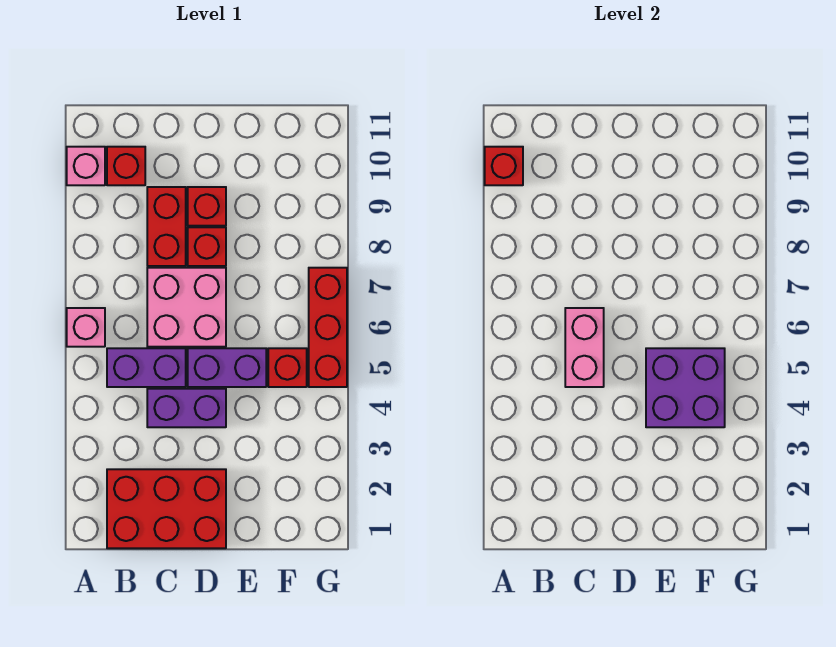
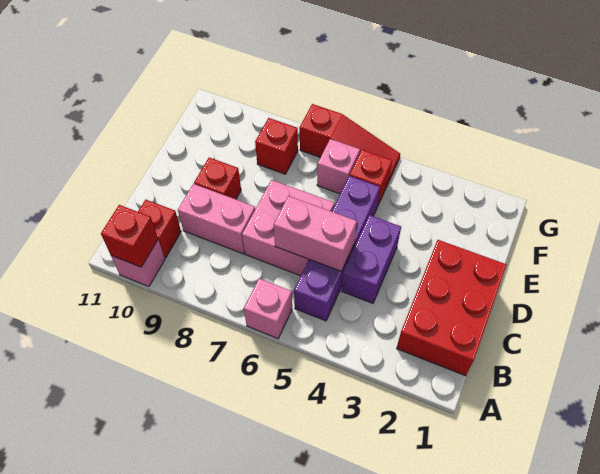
red brick C8:C9 level 1 -> pink brick C8:C9 level 1
red brick D8 level 1 -> red brick F8 level 1
purple brick E4:F5 level 2 -> none
none -> pink brick F6 level 1
red brick G5:G7 level 1 -> red slope G5:G7 level 1 top 7

